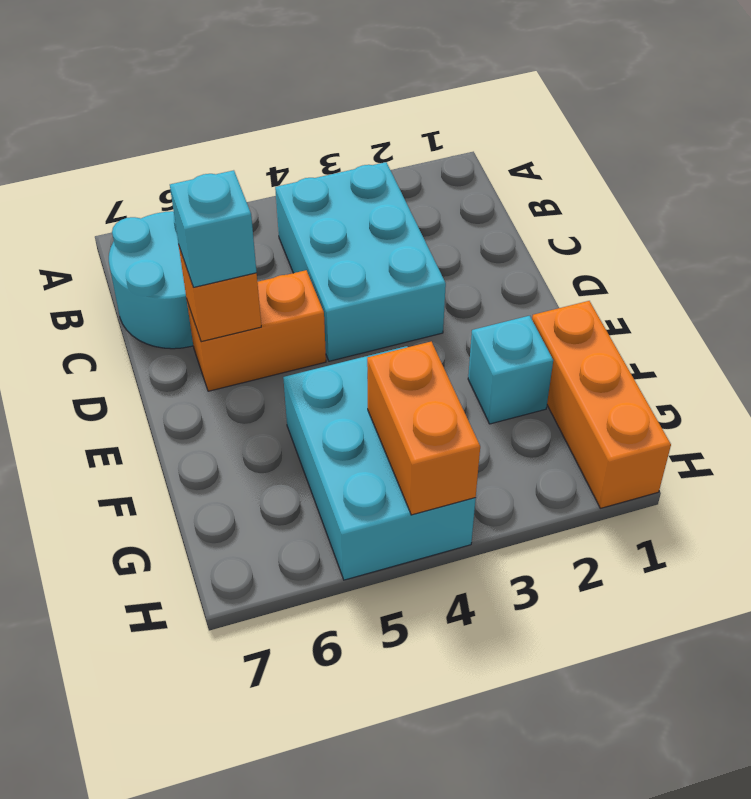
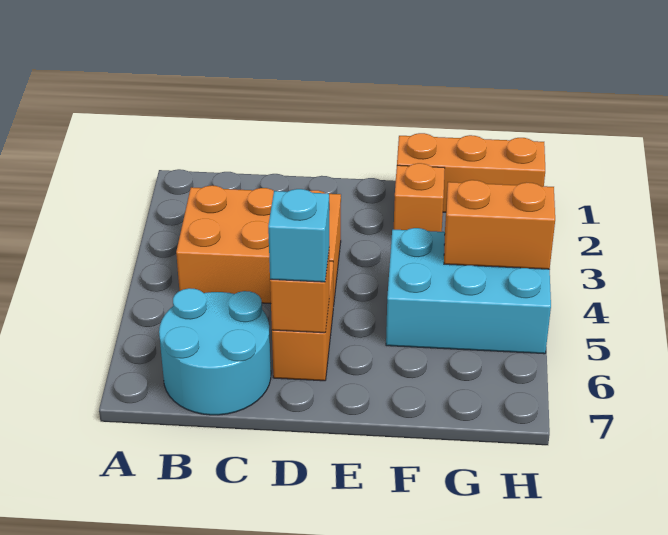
cyan brick B3:D4 level 1 -> orange brick B3:D4 level 1
cyan brick F2 level 1 -> orange brick F2 level 1

